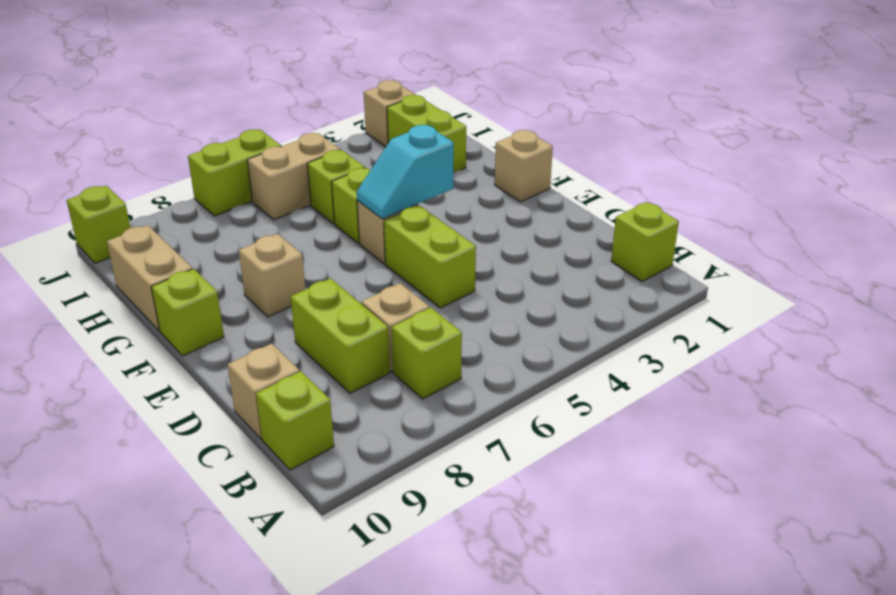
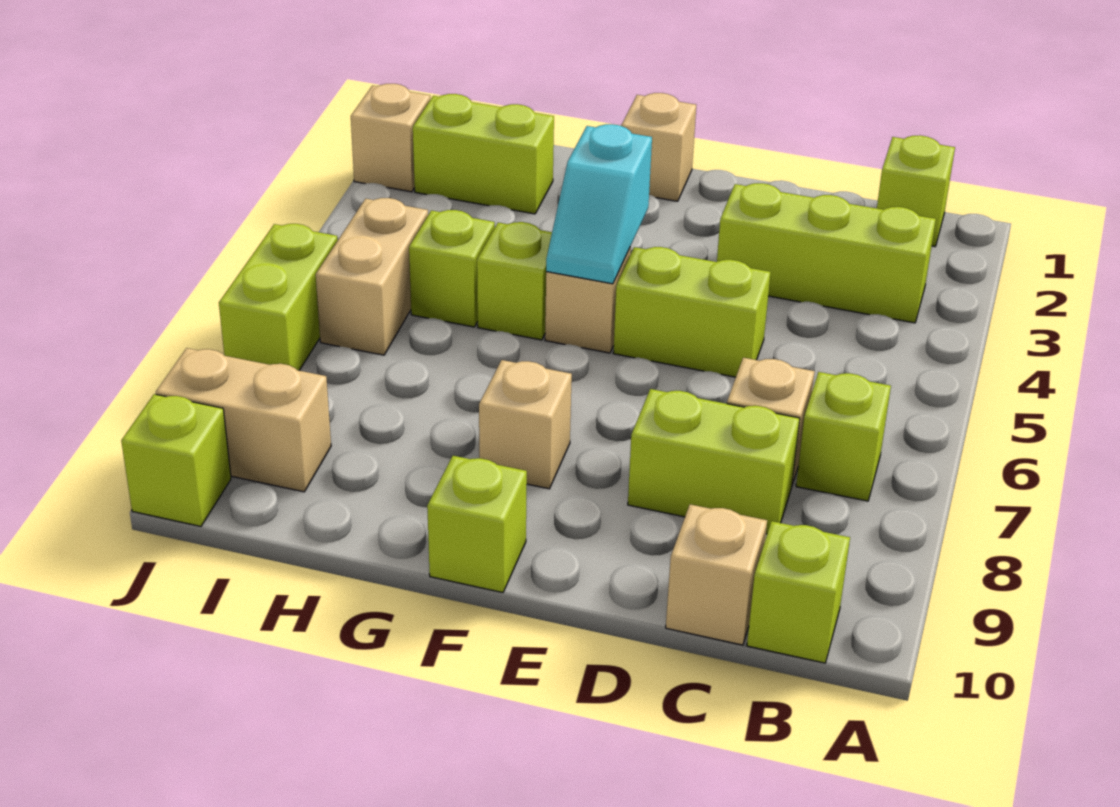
none -> lime brick B3:D3 level 1
tan brick G10:H10 level 1 -> tan brick I9:J9 level 1

